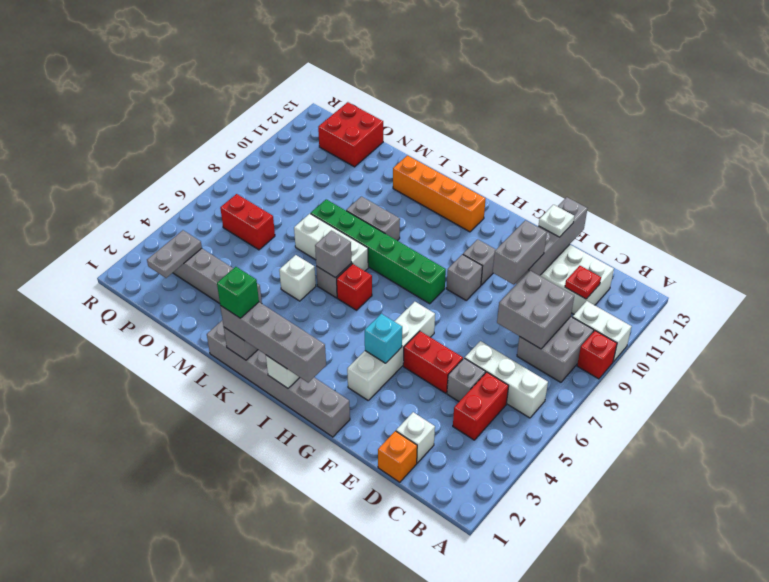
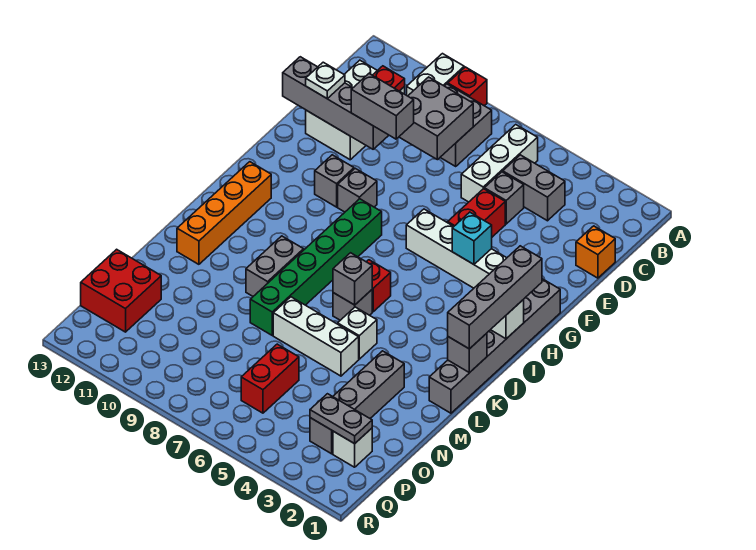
red brick C4:C5 level 1 -> grey brick C4:C5 level 1
white brick D2 level 1 -> white brick P2 level 1
green brick K1 level 4 -> none
white brick K7:M7 level 1 -> white brick M5:M7 level 1

